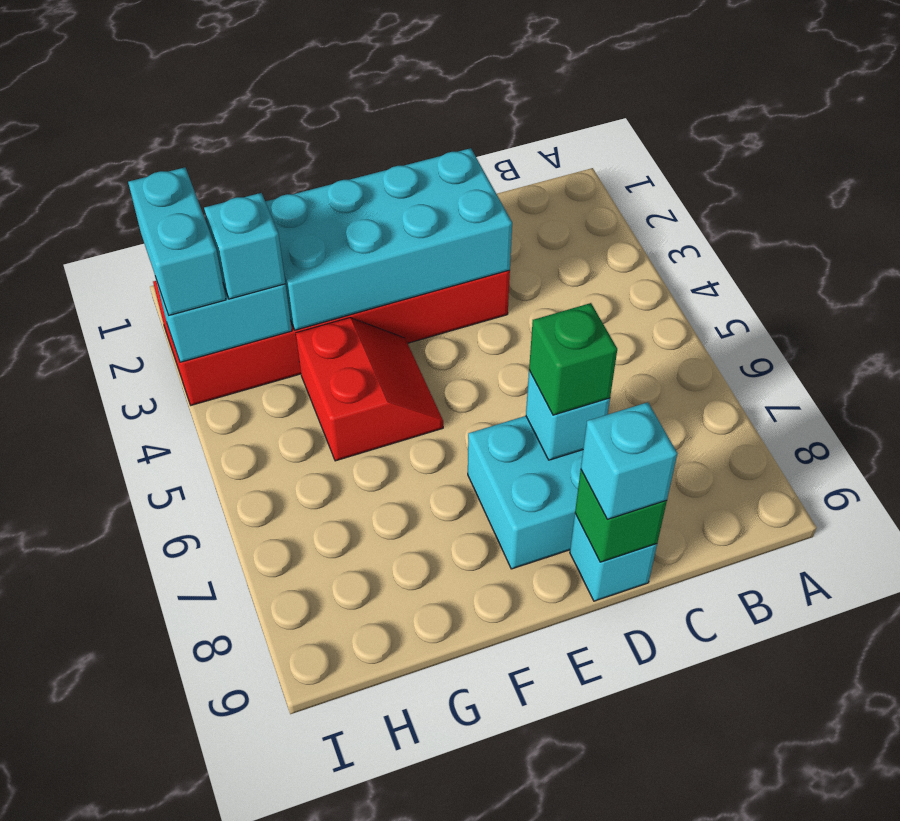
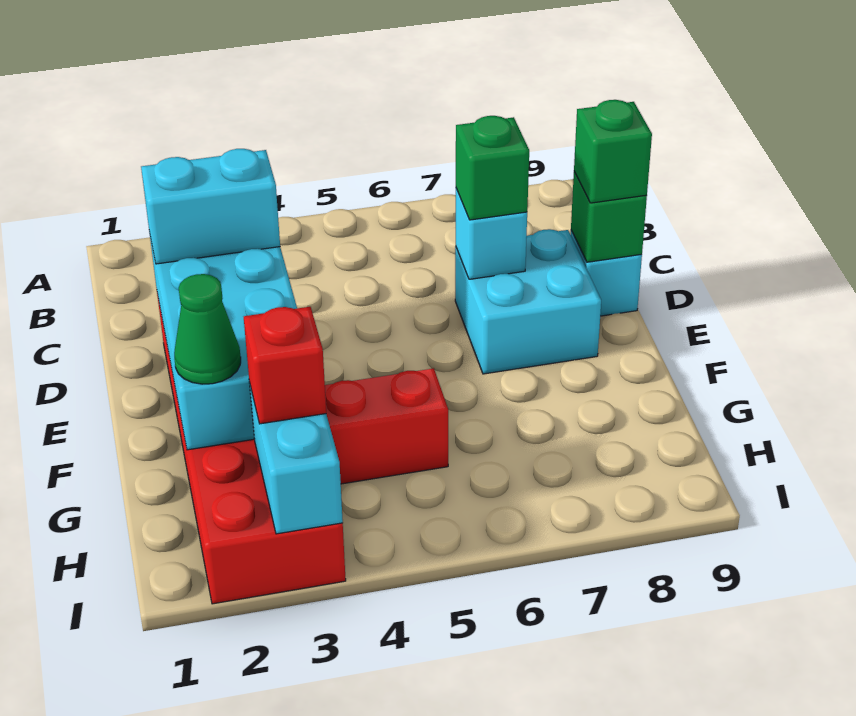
cyan brick D9 level 3 -> green brick D9 level 3
none -> green cone G2 level 3
cyan brick H3 level 3 -> red brick H3 level 3
cyan brick I2:I3 level 3 -> cyan brick D2:D3 level 3

